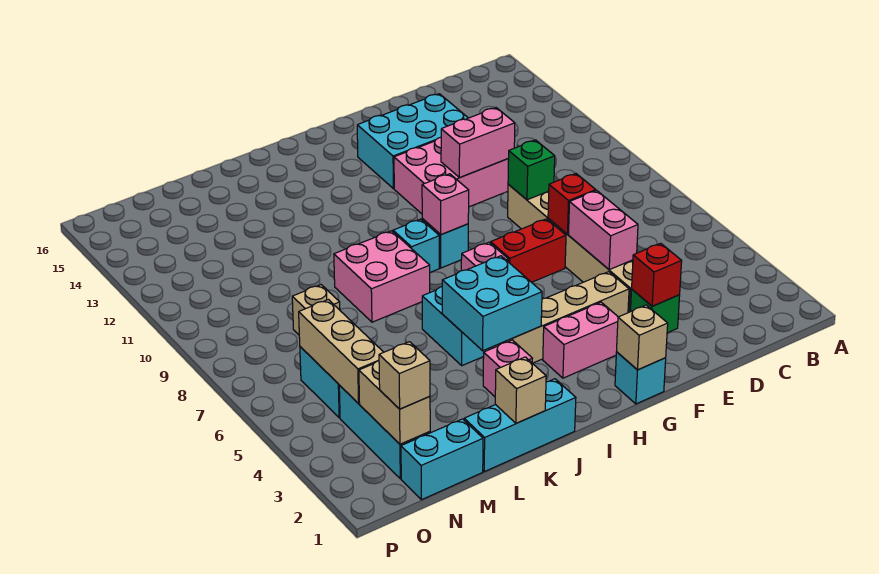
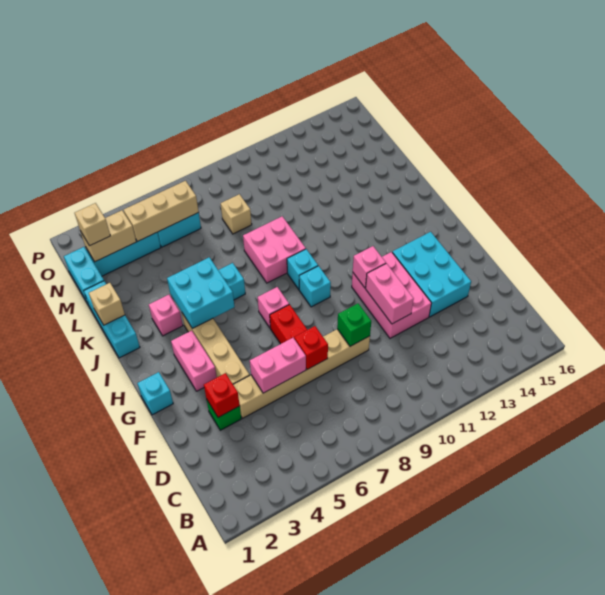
tan brick G1 level 2 -> none
pink brick H9 level 2 -> pink brick G11 level 2

